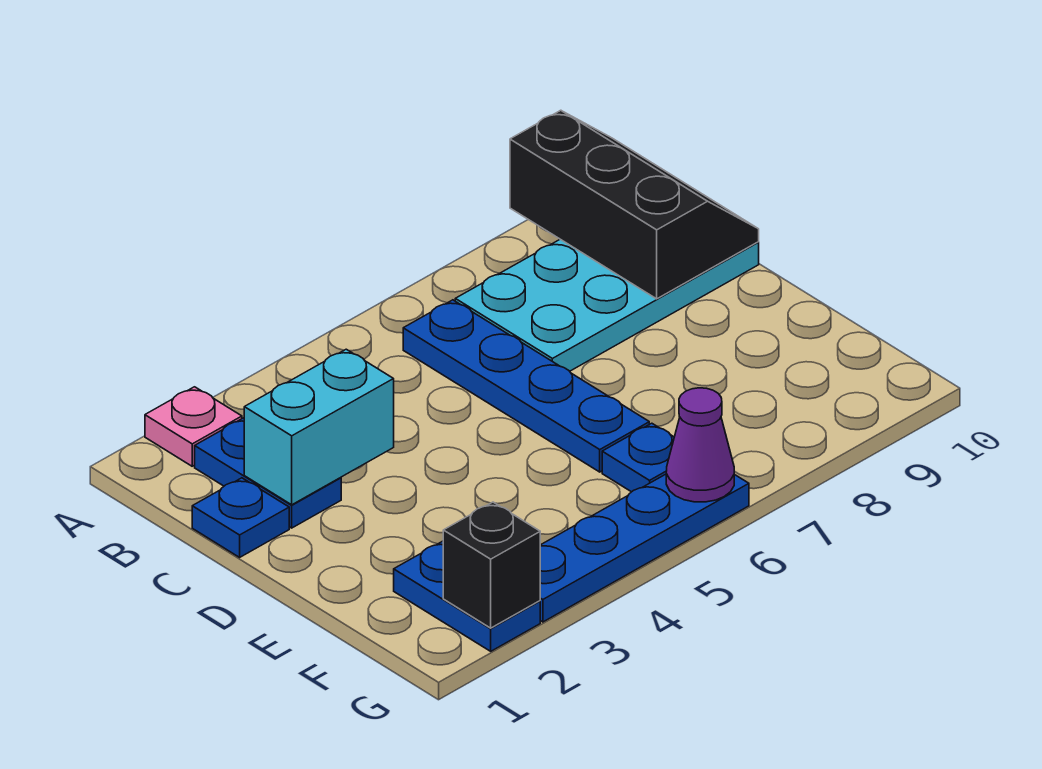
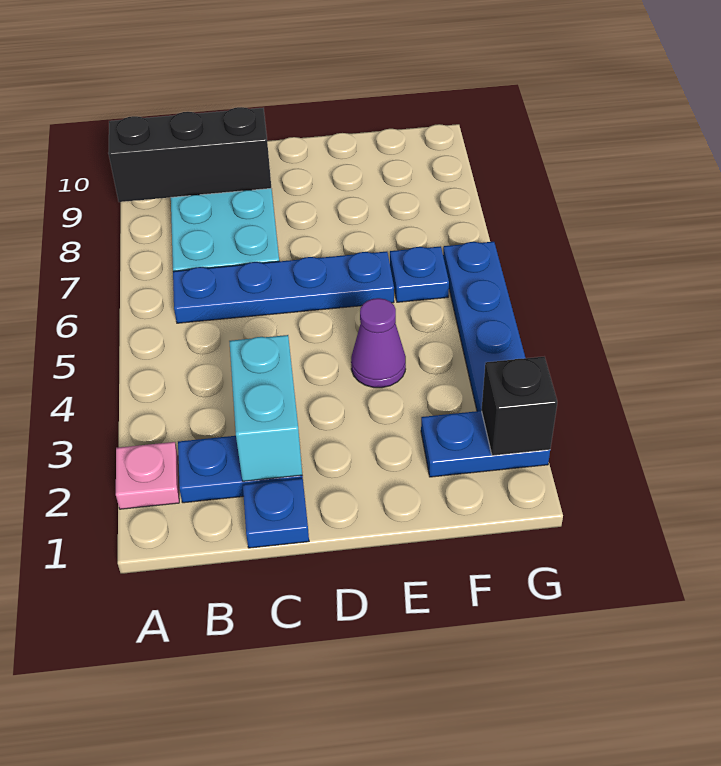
purple cone G6 level 2 -> purple cone E4 level 1

